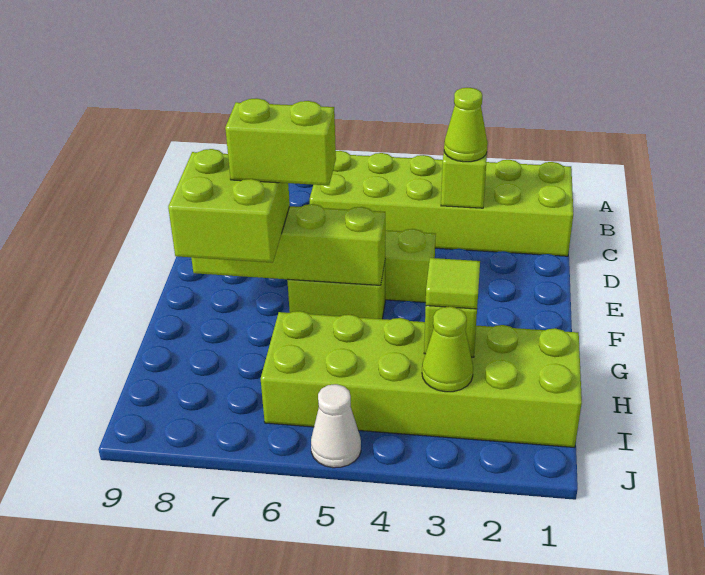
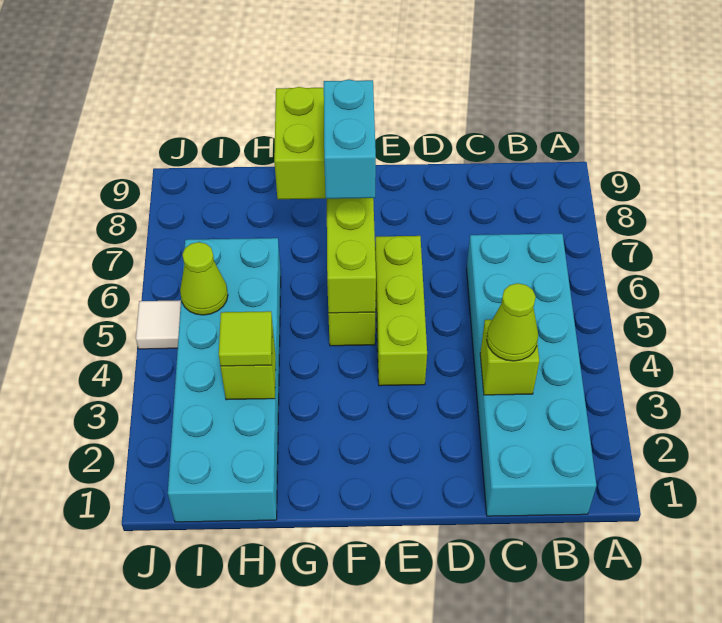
lime brick B1:C6 level 1 -> cyan brick B1:C6 level 1
lime brick F6:F7 level 4 -> cyan brick F6:F7 level 4
lime brick H1:I6 level 1 -> cyan brick H1:I6 level 1
lime cone I3 level 2 -> lime cone I5 level 2
white cone J5 level 1 -> white tile J5 level 1

